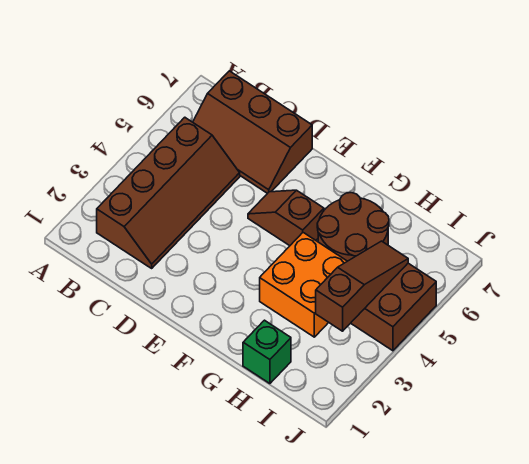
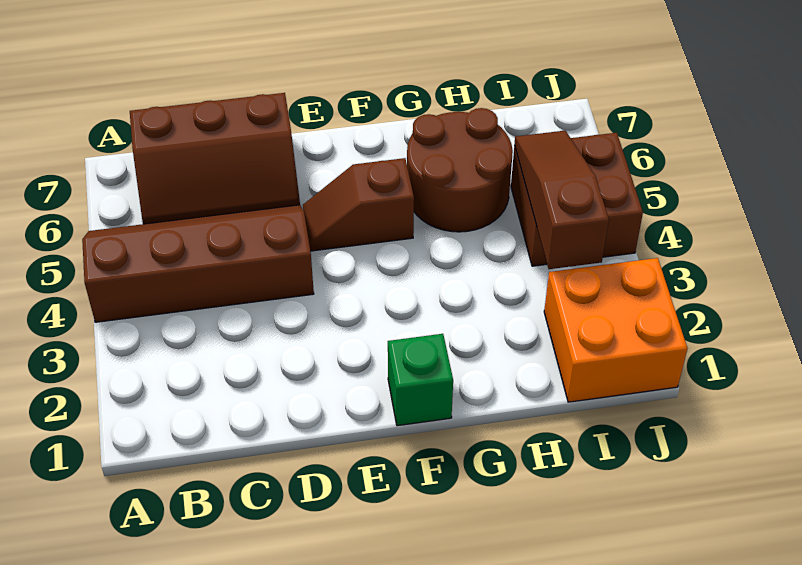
brown slope B2:C5 level 1 top B -> brown slope A4:D5 level 1 top 4
orange brick G3:H4 level 1 -> orange brick I1:J2 level 1
green brick H1 level 1 -> green brick F1 level 1

